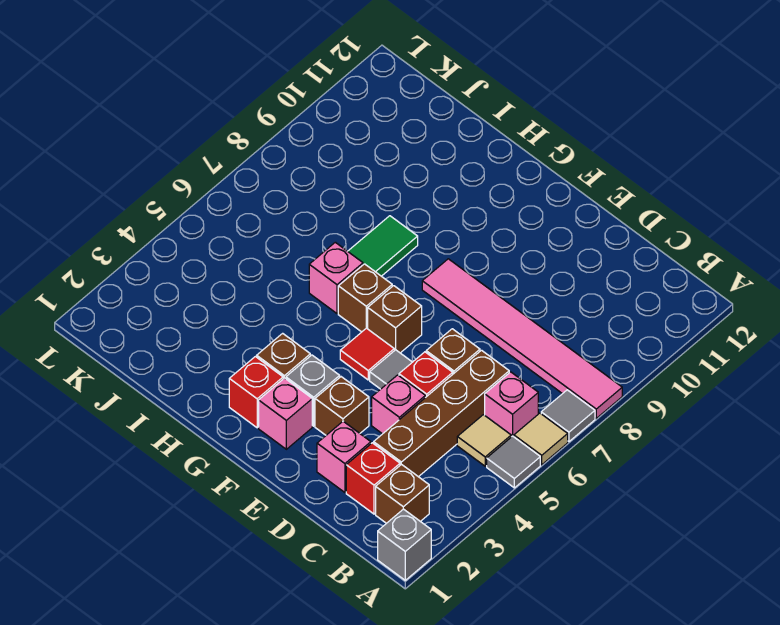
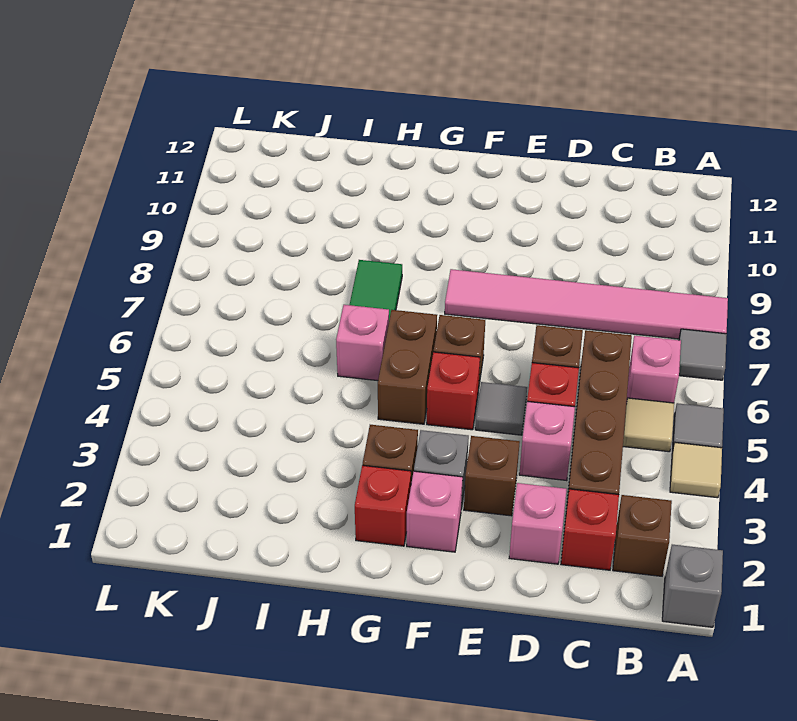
tan tile A6 level 1 -> tan tile A4 level 1
red tile F5 level 1 -> red brick F5 level 1
brown brick G6 level 1 -> brown brick G5:G6 level 1

